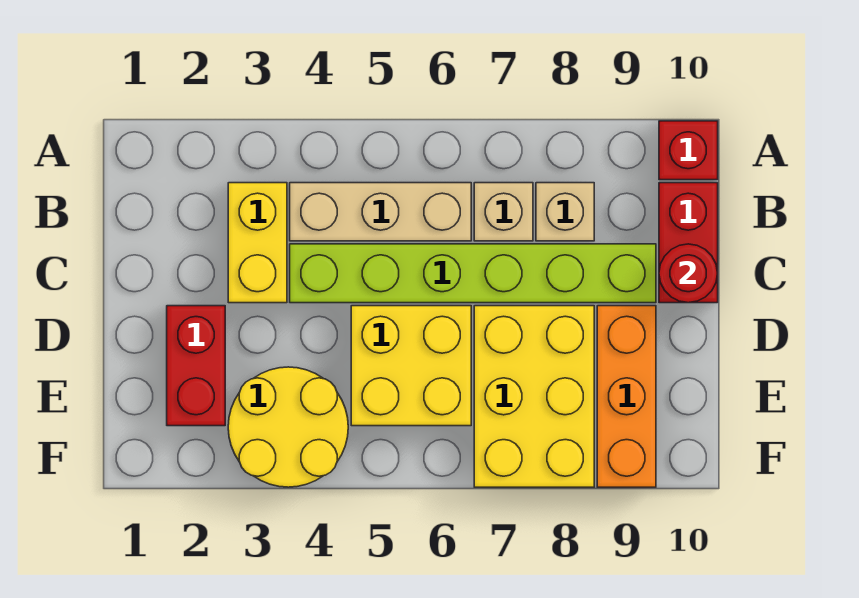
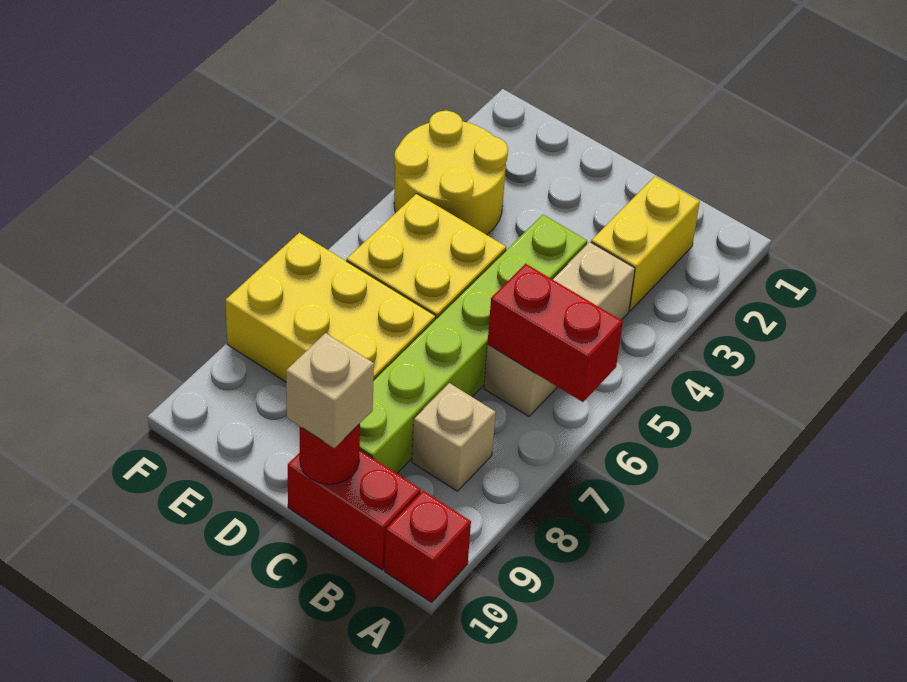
yellow brick B3:C3 level 1 -> yellow brick B2:B3 level 1
tan brick B7 level 1 -> tan brick C10 level 3
red brick D2:E2 level 1 -> red brick A6:B6 level 2
orange brick D9:F9 level 1 -> none

